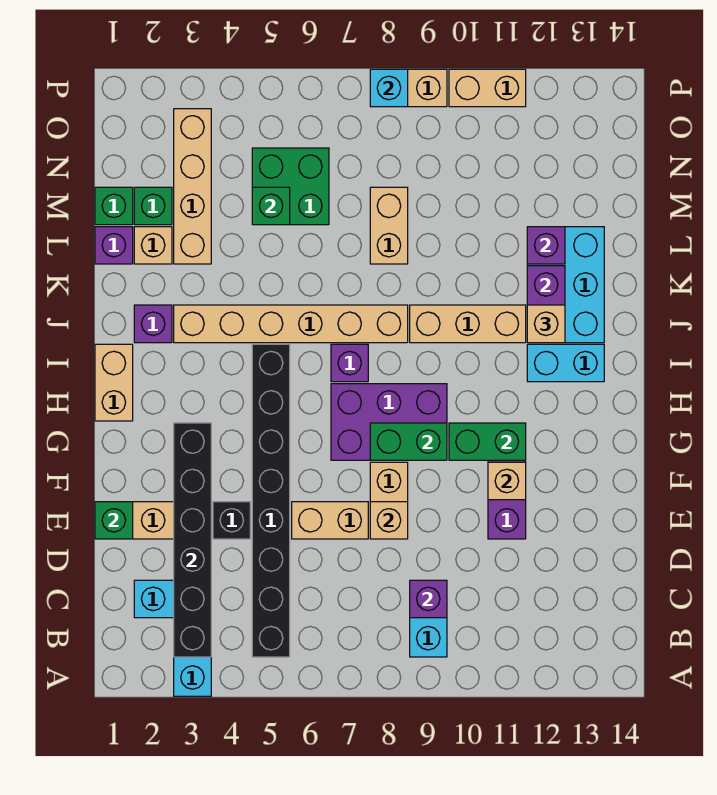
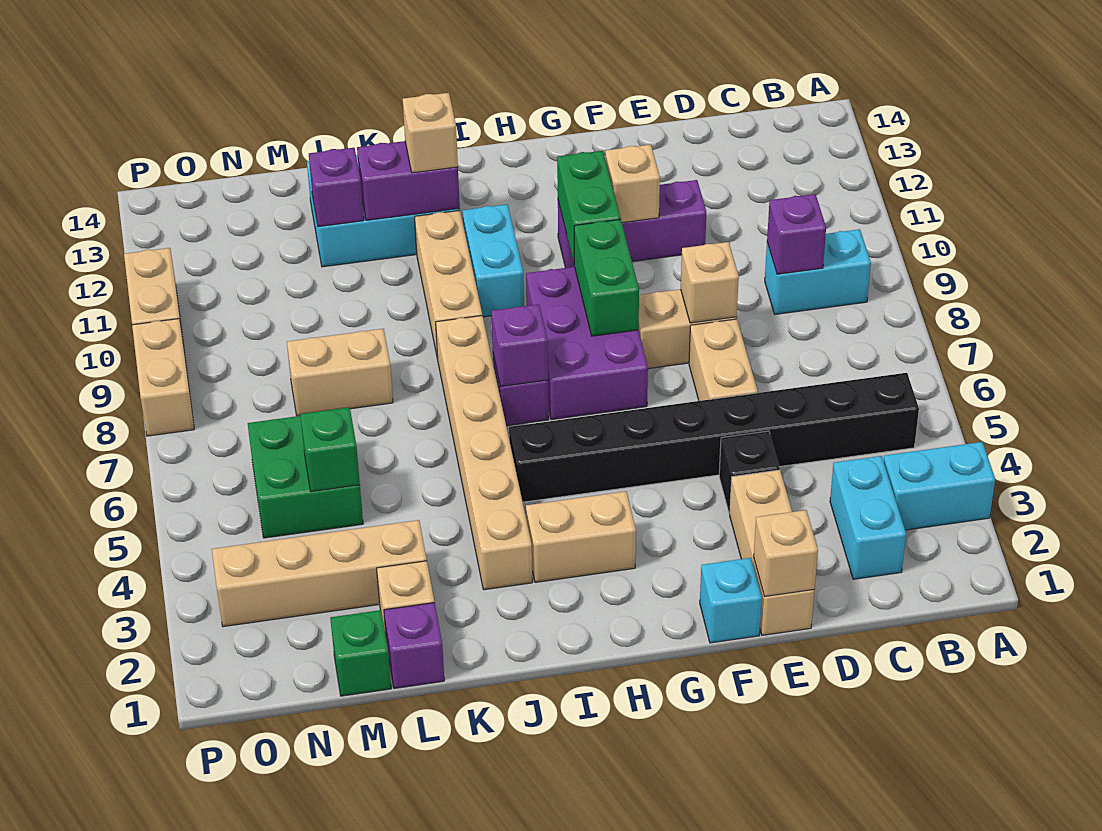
black brick B3:G3 level 2 -> none
green brick E1 level 2 -> tan brick E1 level 2
tan brick H1:I1 level 1 -> tan brick H3:I3 level 1
cyan brick I12:I13 level 1 -> cyan brick I10:I11 level 1
purple brick J2 level 1 -> purple brick I7 level 2
green brick M2 level 1 -> none
cyan brick P8 level 2 -> cyan brick F1 level 1

